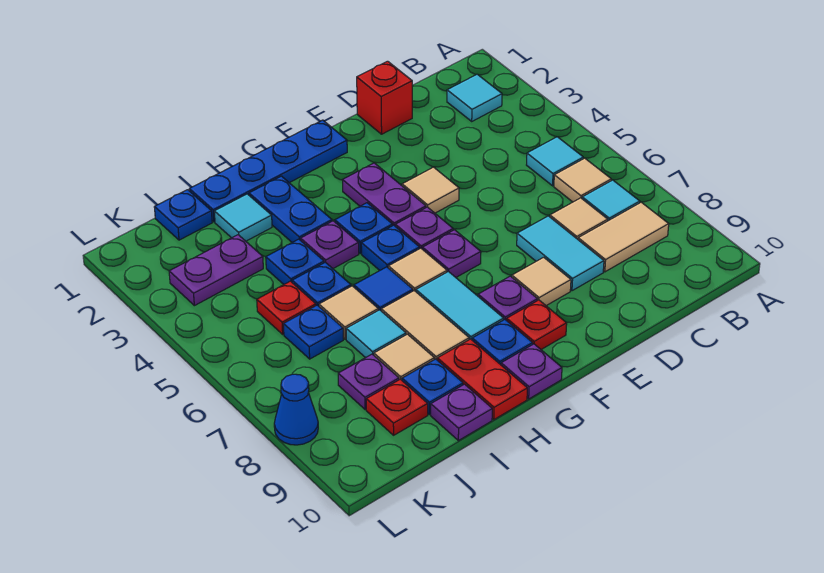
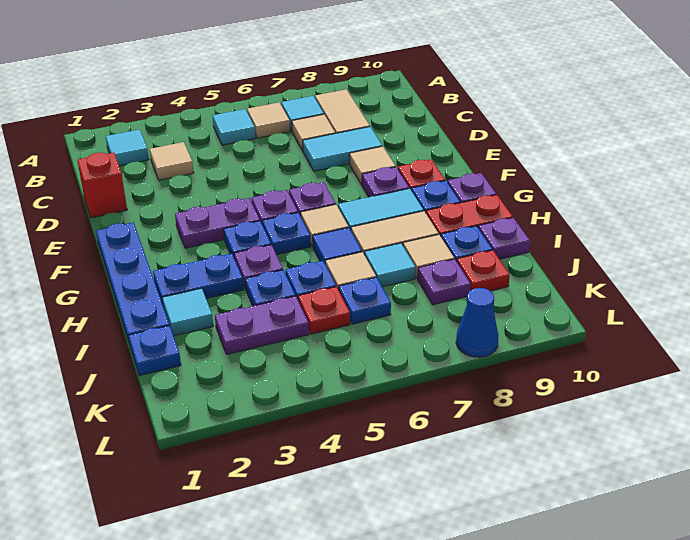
tan tile E4 level 1 -> tan tile C3 level 1
purple plate J3:K3 level 1 -> purple plate J3:J4 level 1

